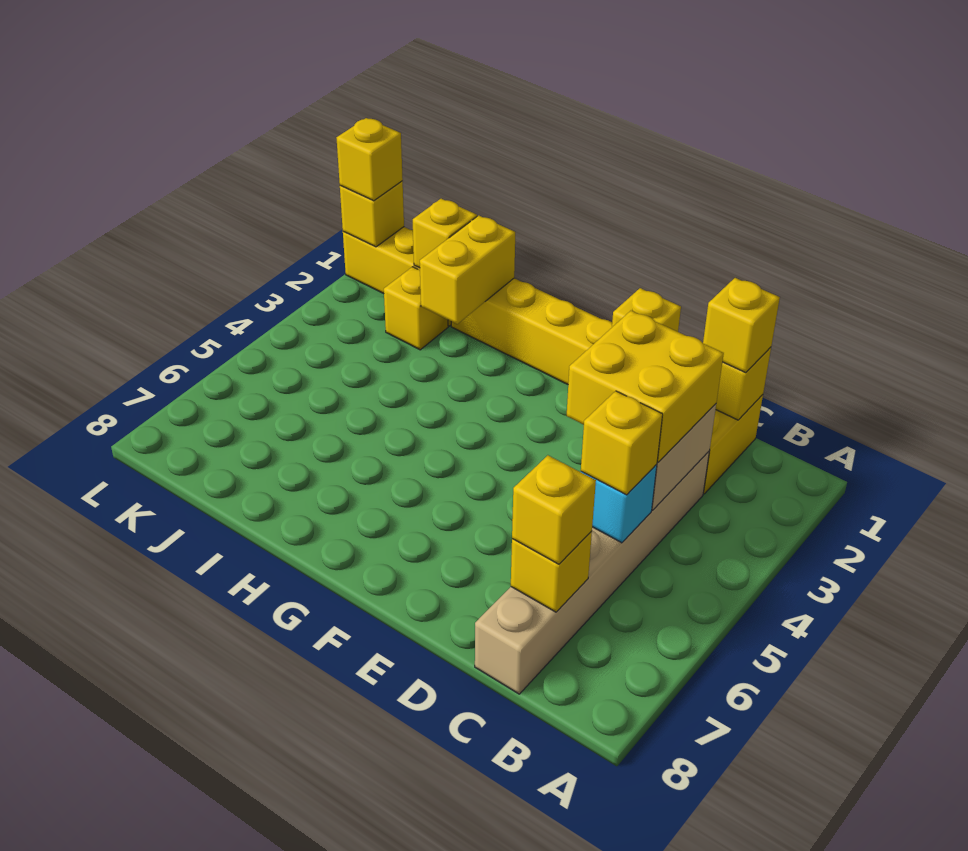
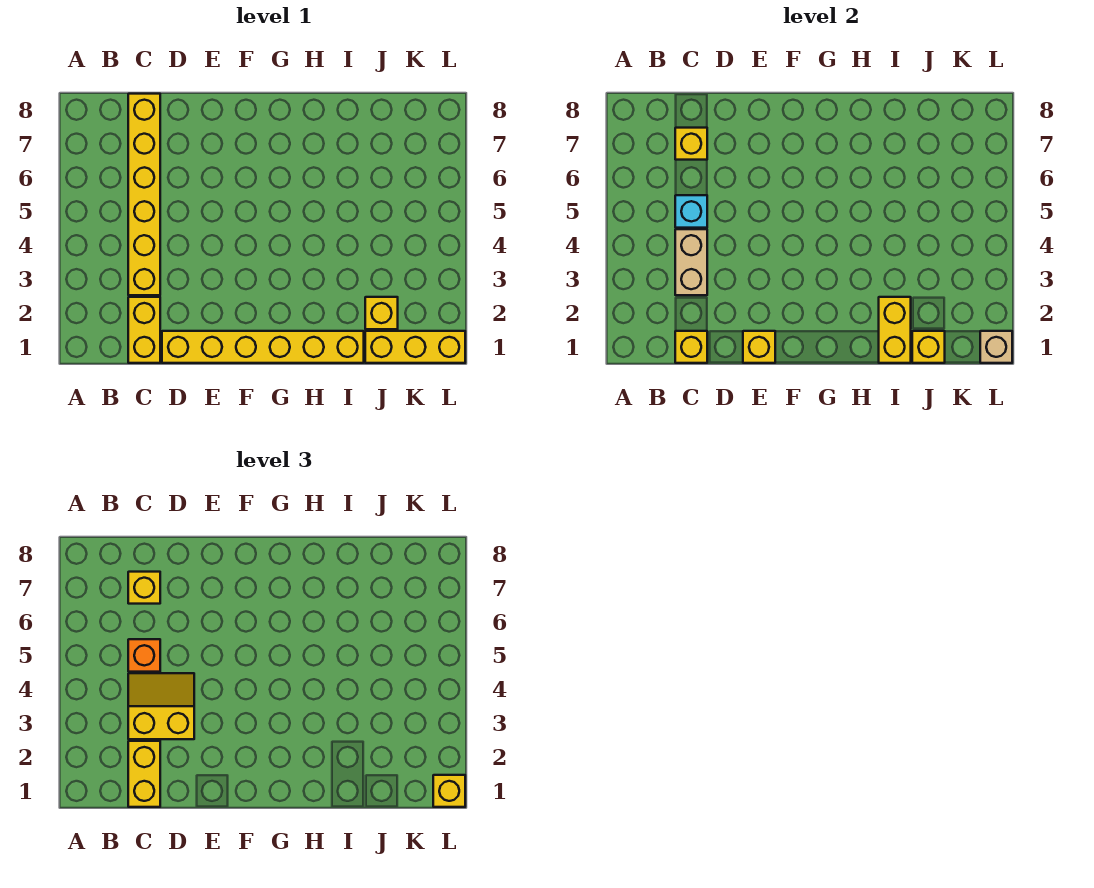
yellow brick C1 level 3 -> yellow brick C1:C2 level 3
tan brick C3:C8 level 1 -> yellow brick C3:C8 level 1
yellow brick C3:D4 level 3 -> yellow slope C3:D4 level 3 top 3
yellow brick C5 level 3 -> orange brick C5 level 3
yellow brick L1 level 2 -> tan brick L1 level 2

